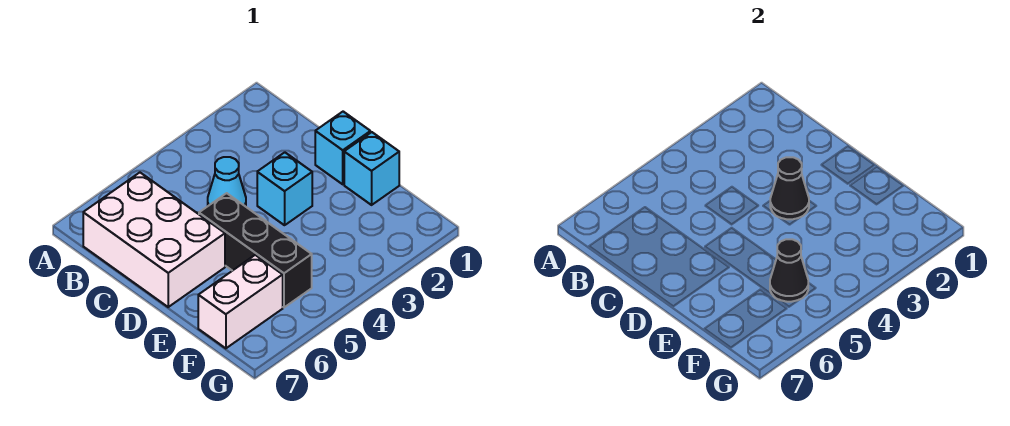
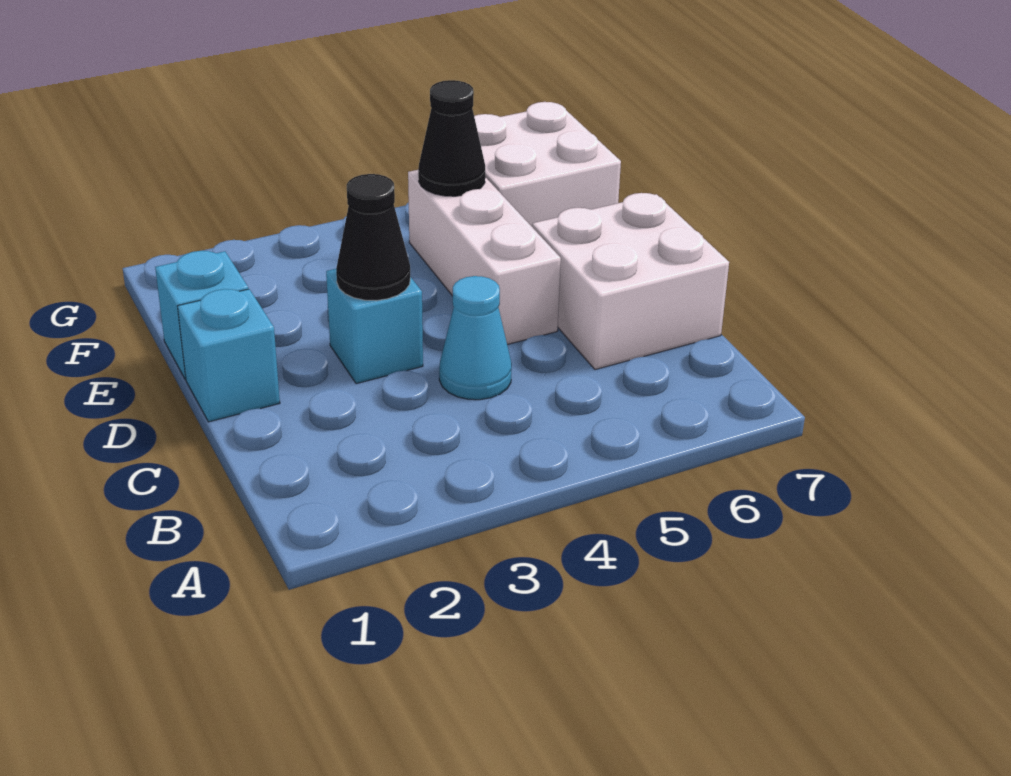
white brick B6:D7 level 1 -> white brick C6:D7 level 1
black brick D5:F5 level 1 -> white brick D5:F5 level 1
white brick F6:F7 level 1 -> white brick F6:G7 level 1

